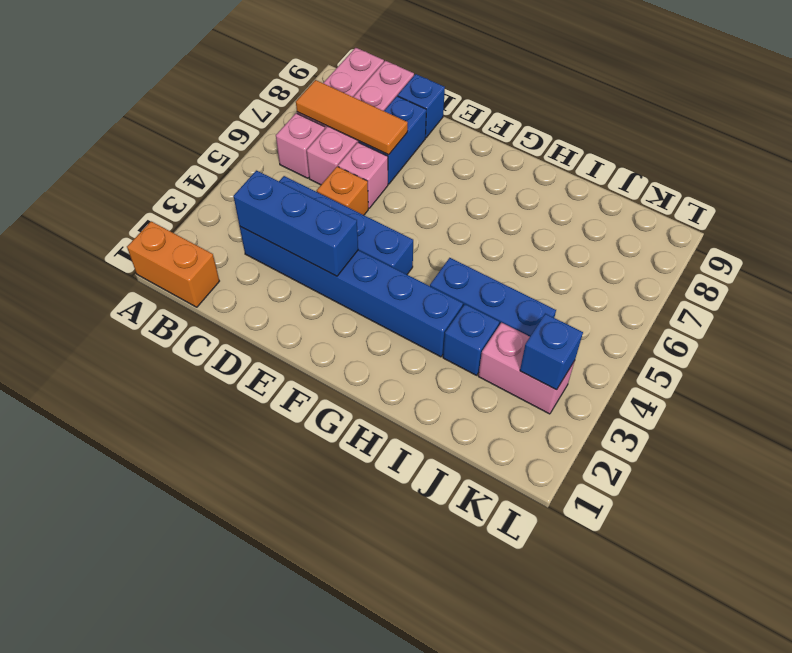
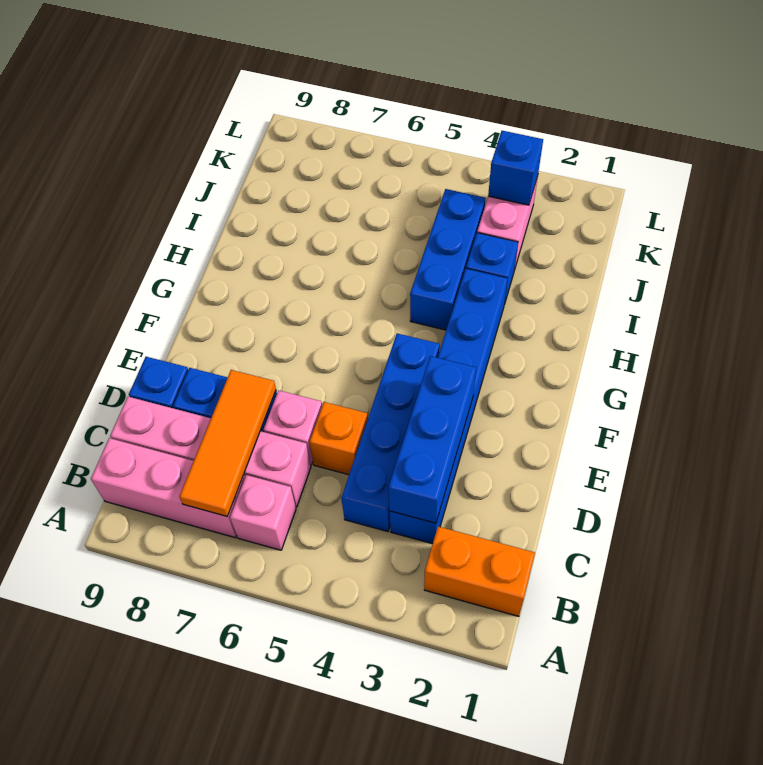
orange brick A1:B1 level 1 -> orange brick B1:B2 level 1

